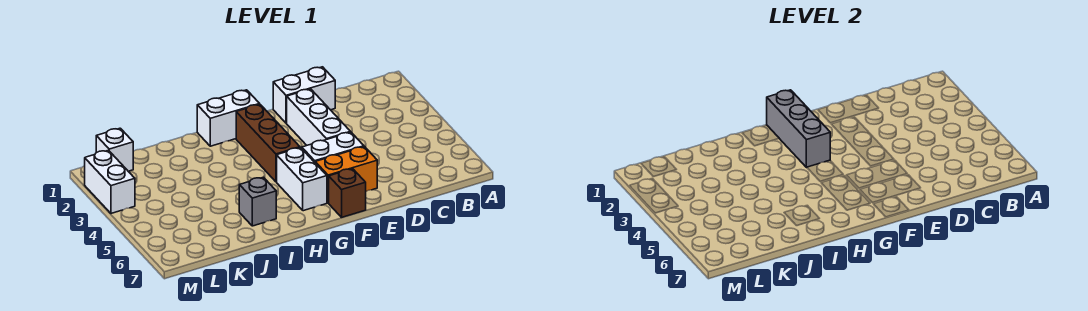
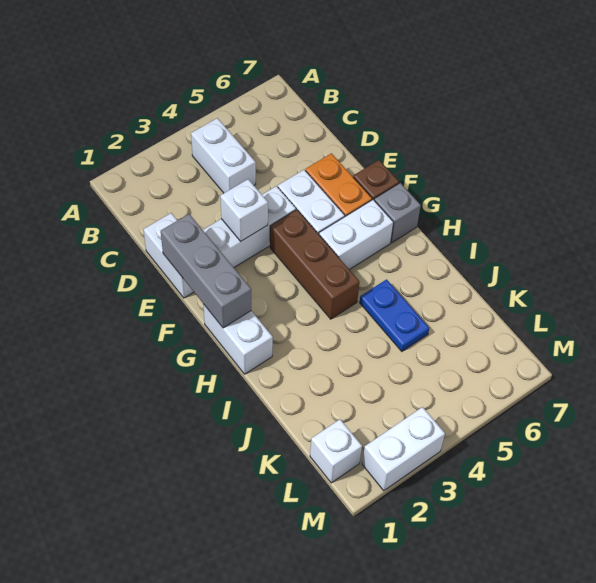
none -> white brick B4:C4 level 1
none -> white brick E3 level 2
grey brick G1:G3 level 2 -> grey brick E1:G1 level 2
brown brick G2:G4 level 1 -> brown brick F4:H4 level 1
none -> blue plate I5:J5 level 1
grey brick I6 level 1 -> grey brick G7 level 1

